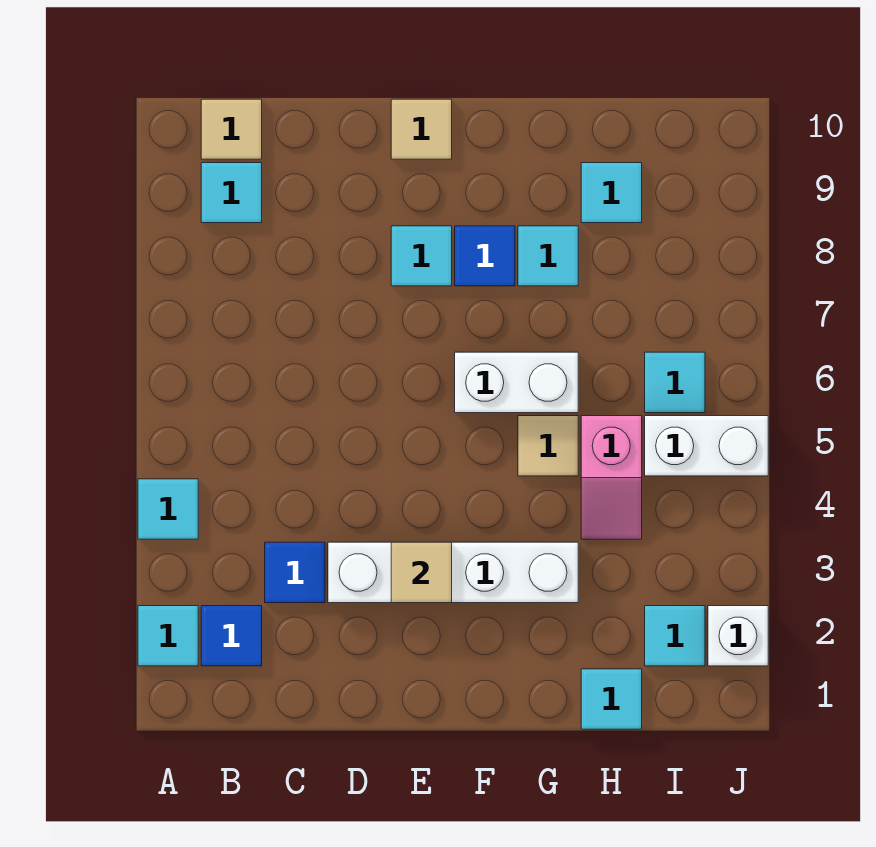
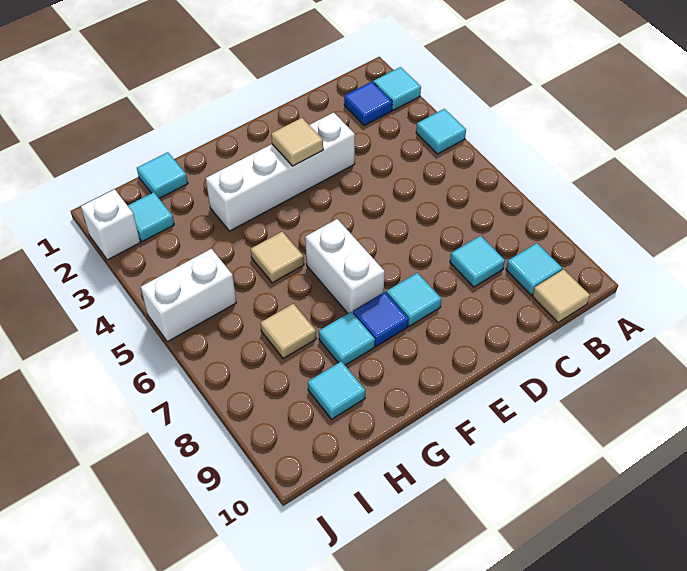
blue tile C3 level 1 -> none
tan tile E10 level 1 -> tan tile H7 level 1
white brick F6:G6 level 1 -> white brick F6:F7 level 1
pink slope H4:H5 level 1 top 5 -> none
cyan tile I6 level 1 -> cyan tile C8 level 1

